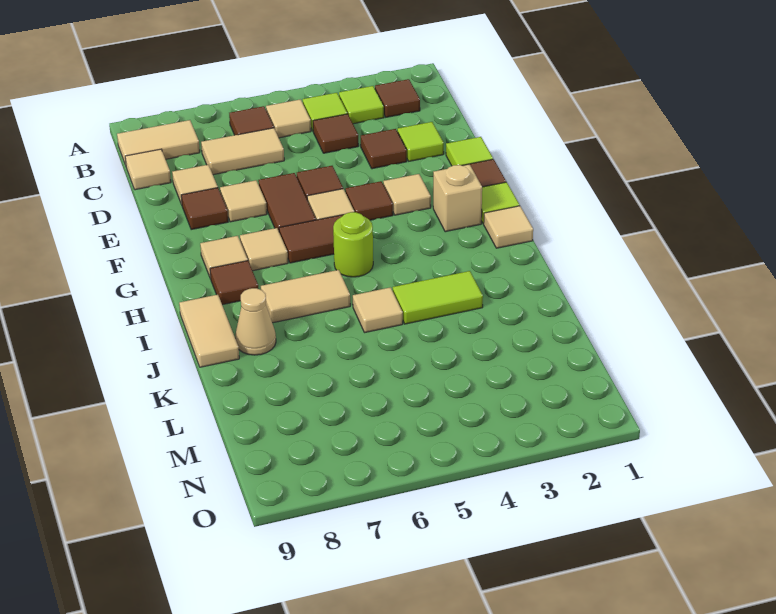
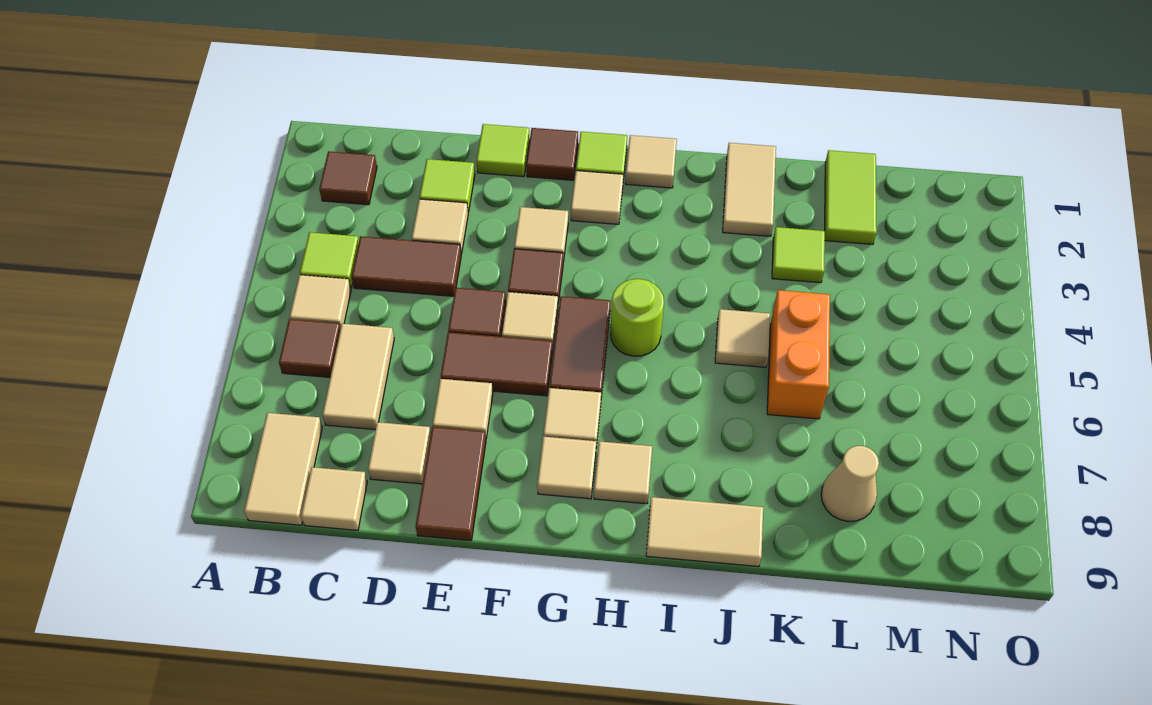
lime tile B3 level 1 -> lime tile K3 level 1
brown tile C4 level 1 -> brown tile C4:D4 level 1
brown tile D3 level 1 -> tan tile D3 level 1
brown tile E8 level 1 -> brown tile E8:E9 level 1
tan brick G2 level 1 -> tan tile G2 level 1
brown tile H8 level 1 -> tan tile H8 level 1
tan tile I6:I7 level 1 -> tan tile J1:J2 level 1
lime tile J3:J4 level 1 -> lime tile L1:L2 level 1
tan cone J8 level 1 -> tan cone L8 level 1
none -> orange brick K5:K6 level 1

